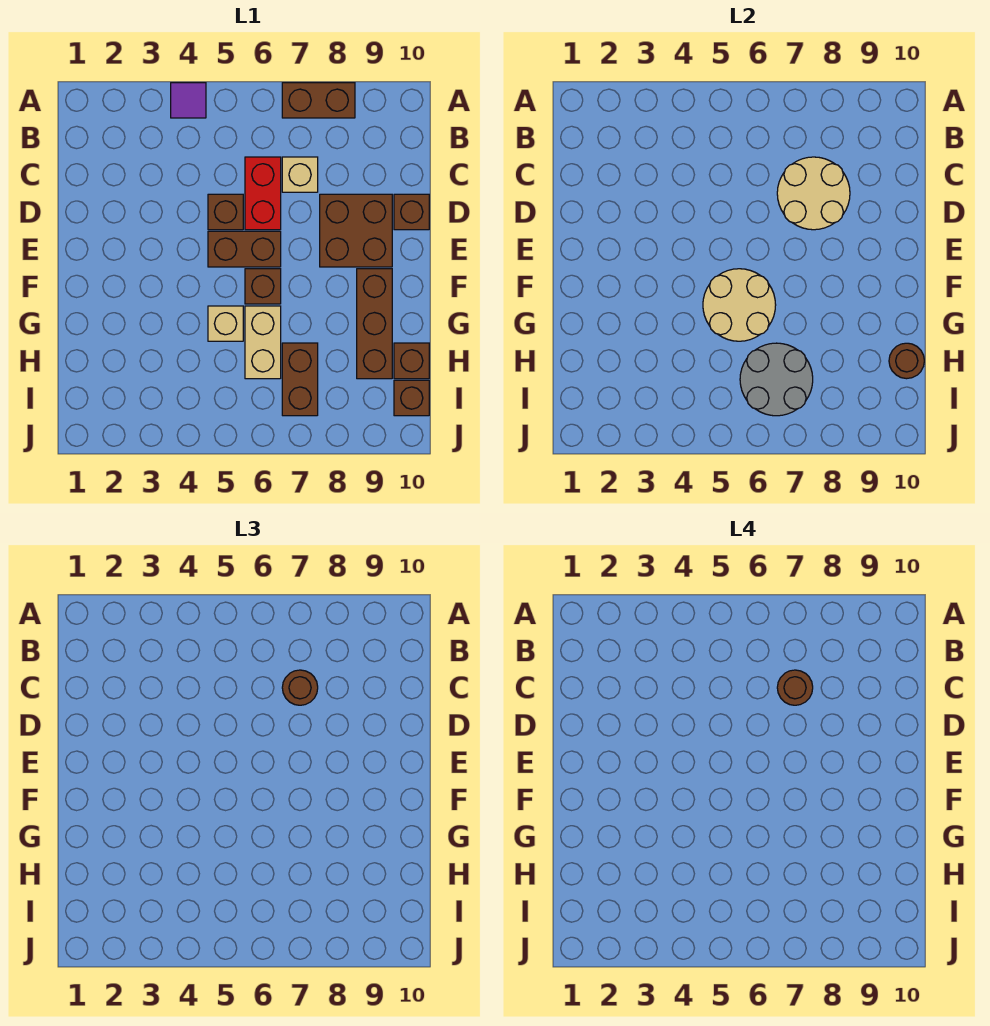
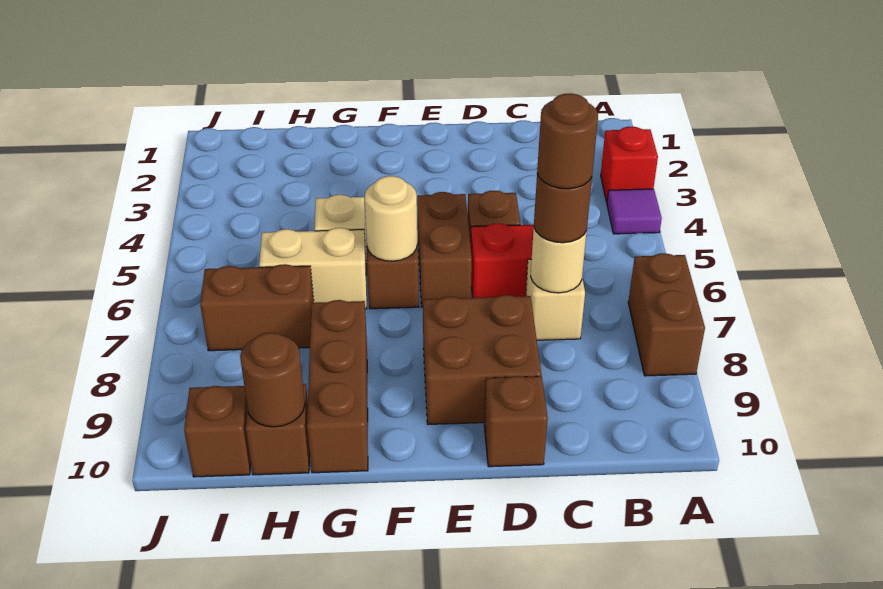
none -> red brick A3 level 1
tan round brick C7:D8 level 2 -> tan round brick C7 level 2
tan round brick F5:G6 level 2 -> tan round brick F6 level 2
brown brick F9:H9 level 1 -> brown brick G8:G10 level 1
grey round brick H6:I7 level 2 -> none

